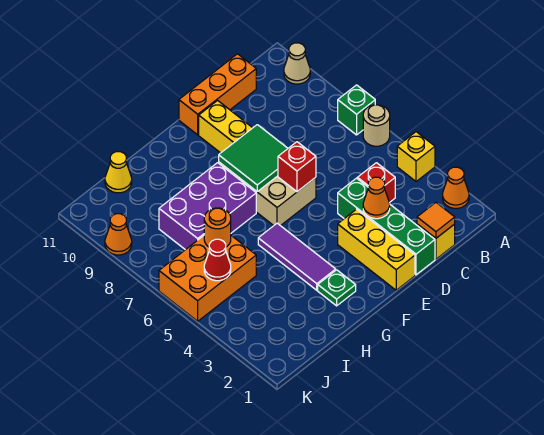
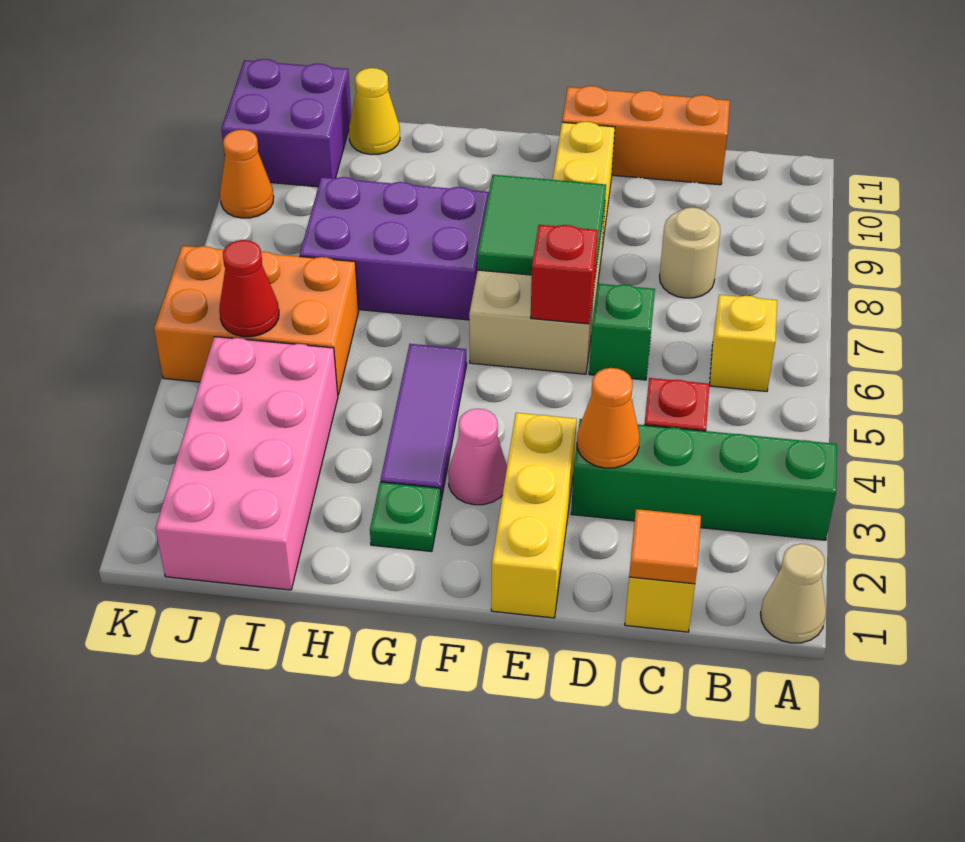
orange cone A2 level 1 -> none
yellow brick A4 level 1 -> yellow brick B6 level 1
tan round brick A6 level 1 -> tan round brick C8 level 1
green brick A7 level 1 -> green brick D6 level 1
tan cone A10 level 1 -> tan cone A1 level 1
green brick D1:D4 level 1 -> green brick A3:D3 level 1
none -> pink cone F3 level 1
none -> pink brick I1:J4 level 1
orange round brick I6 level 2 -> none
none -> purple brick J10:K11 level 1

